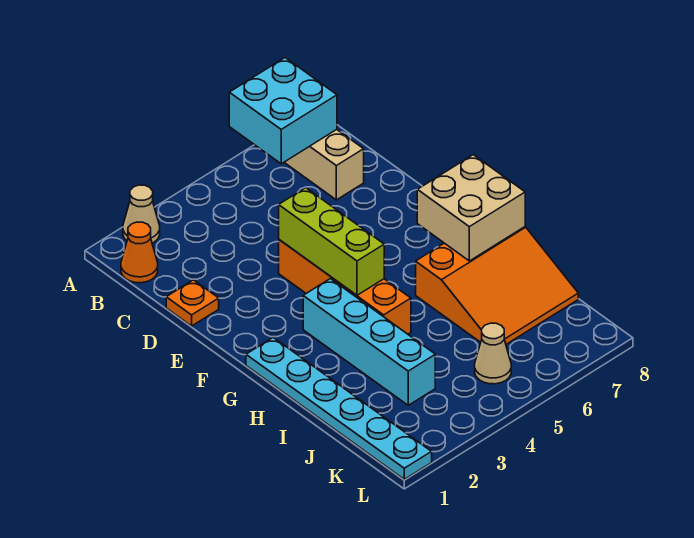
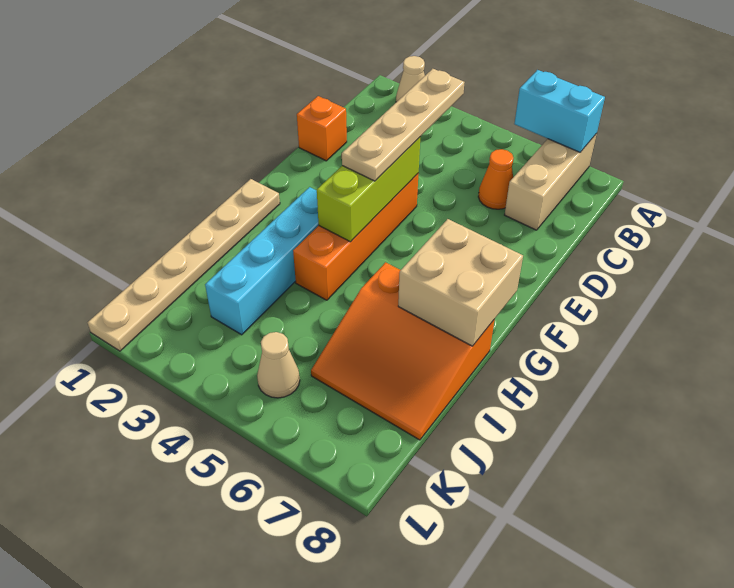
cyan brick A6:B7 level 2 -> cyan brick A6:A7 level 2
orange cone B1 level 1 -> orange cone C6 level 1
none -> tan plate C4:F4 level 3
orange plate D1 level 1 -> orange brick D1 level 1
cyan plate G1:L1 level 1 -> tan plate G1:L1 level 1

